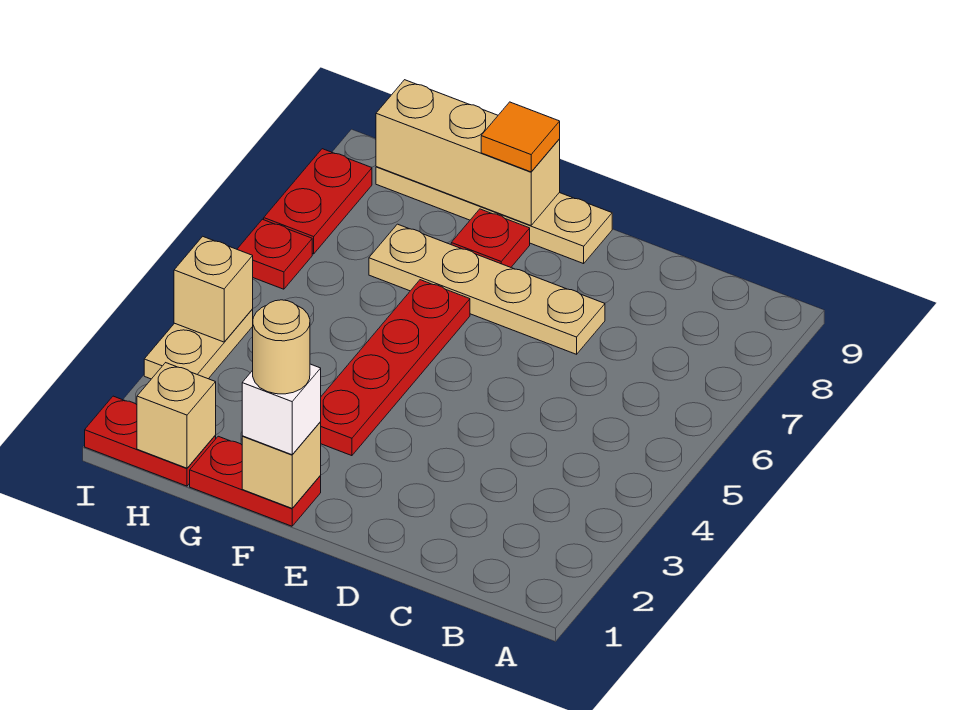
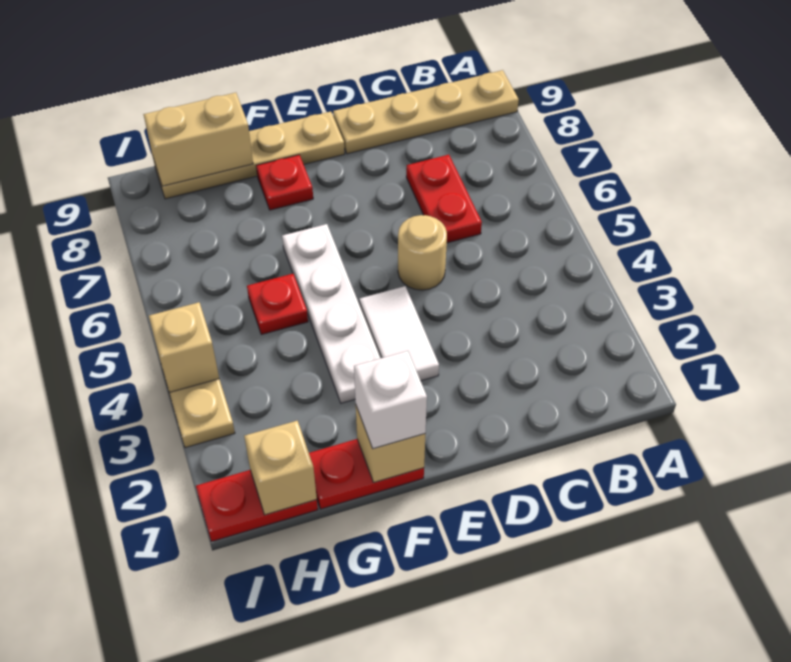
tan plate D7:G7 level 1 -> tan plate A9:D9 level 1
none -> white tile E3:E4 level 1
tan round brick F1 level 4 -> tan round brick D5 level 1
red plate F3:F6 level 1 -> white plate F3:F6 level 1
tan brick F9:H9 level 2 -> tan brick G9:H9 level 2
orange tile F9 level 3 -> none
red plate I6 level 1 -> red plate G5 level 1
red plate I7:I8 level 1 -> red plate C6:C7 level 1

